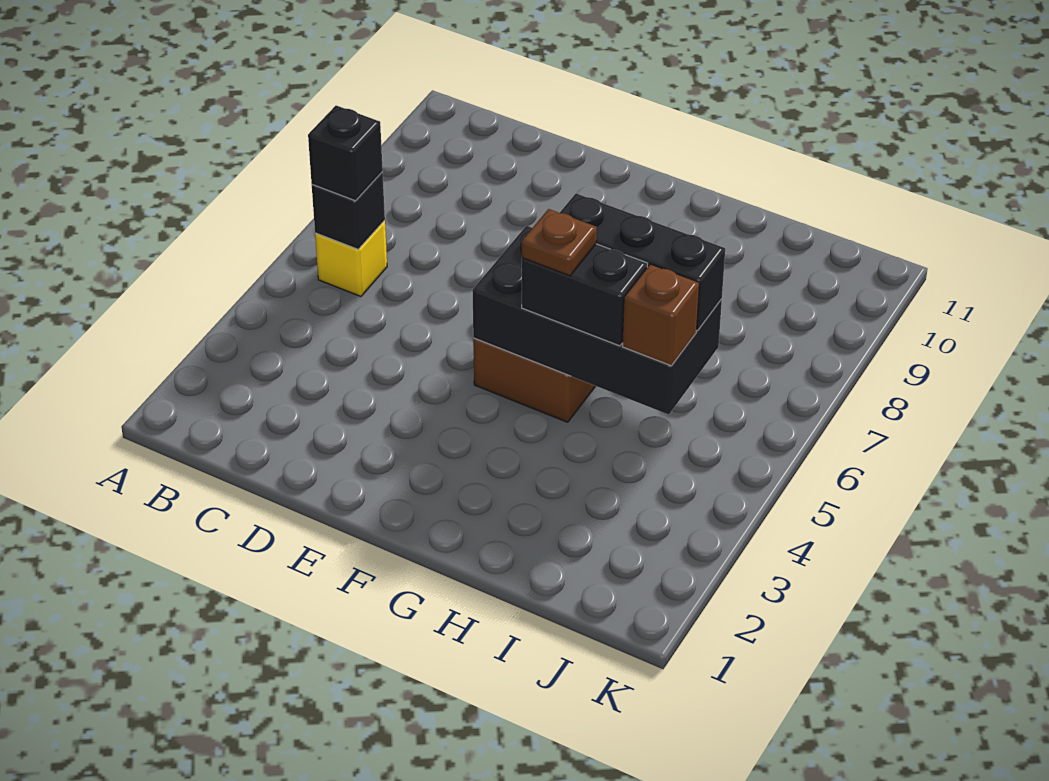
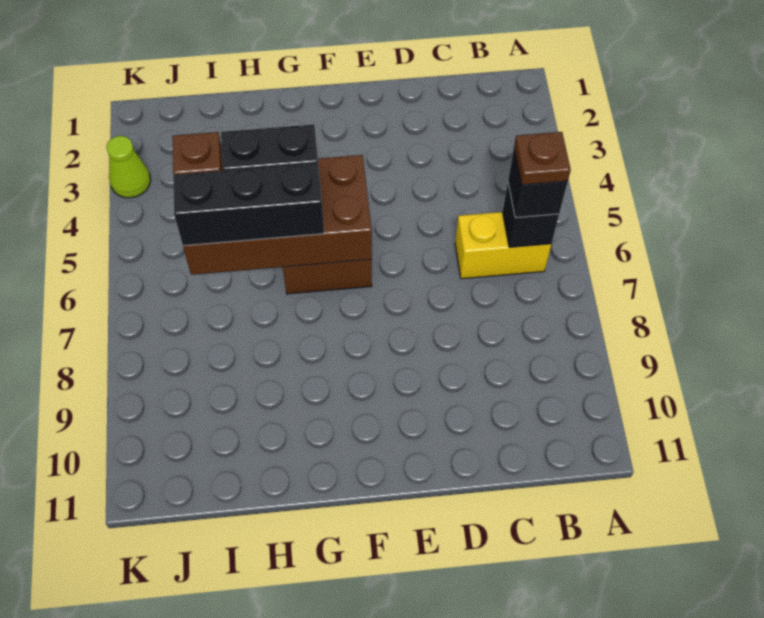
yellow brick B6 level 1 -> yellow brick B6:C6 level 1
black brick F5:I6 level 2 -> brown brick F5:I6 level 2
brown plate G5 level 4 -> brown plate B6 level 4
none -> lime cone K3 level 1

